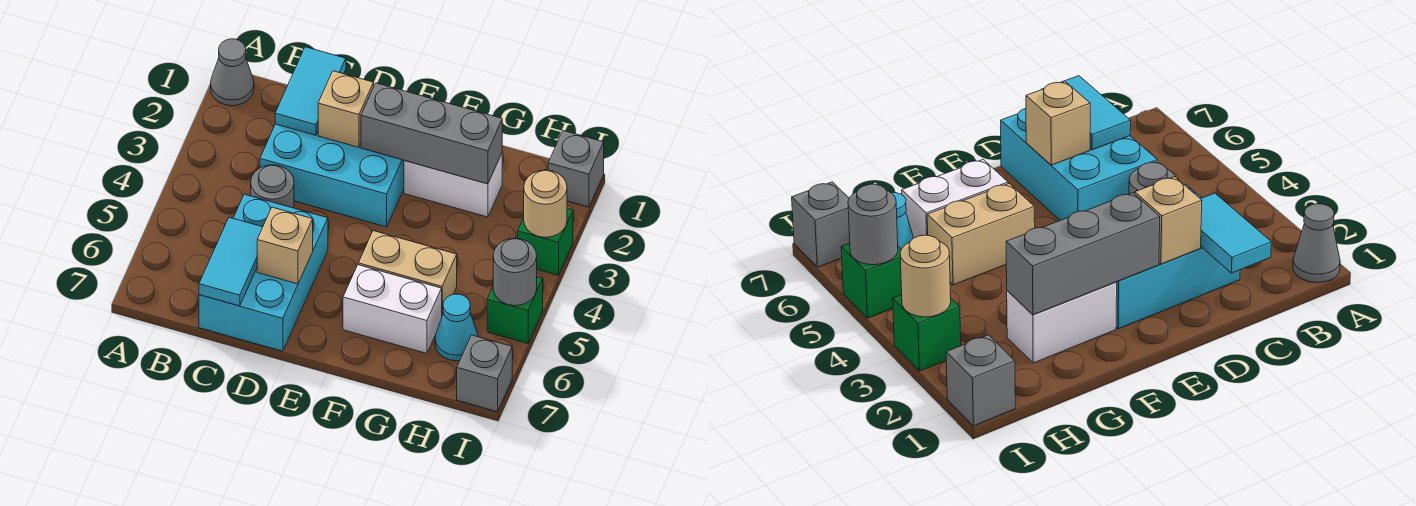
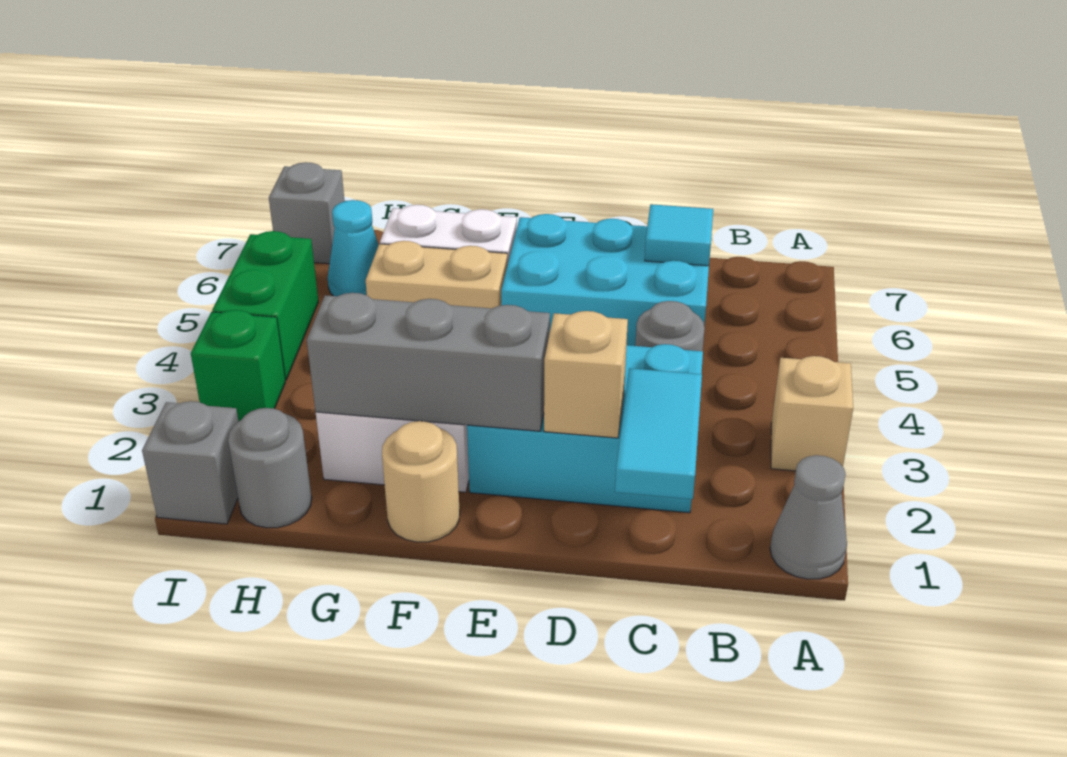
cyan brick C5:D7 level 1 -> cyan brick C5:E6 level 1
cyan tile C6:C7 level 2 -> cyan tile C6 level 2
tan brick D6 level 2 -> tan brick A3 level 1
tan round brick I3 level 2 -> tan round brick F1 level 1
green brick I5 level 1 -> green brick I4:I5 level 1
grey round brick I5 level 2 -> grey round brick H1 level 1

